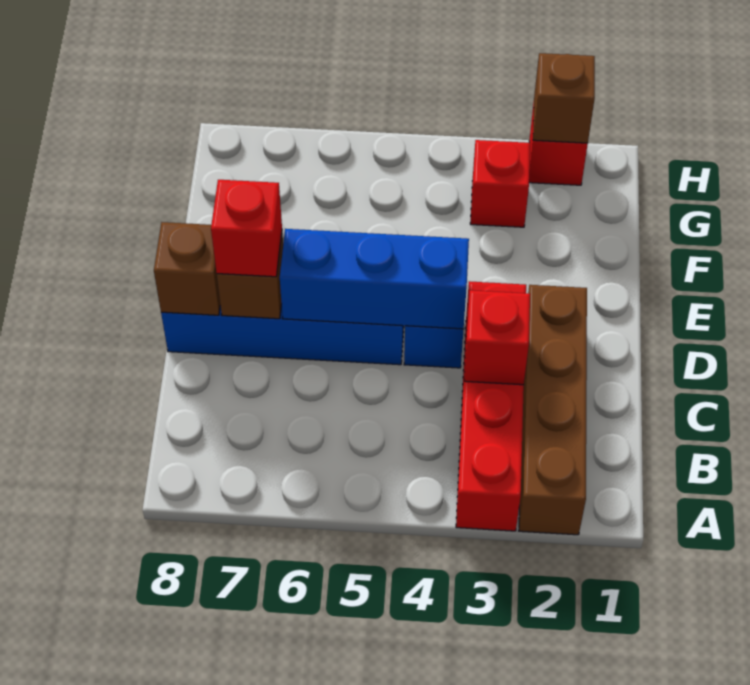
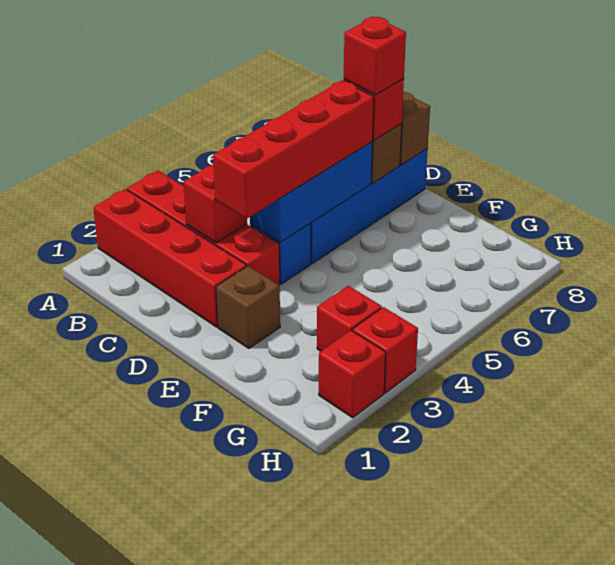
brown brick A2:D2 level 1 -> red brick A2:D2 level 1
none -> red brick D3:D6 level 3
none -> red brick D7 level 4
brown brick H2 level 2 -> brown brick E2 level 1
none -> red brick H3 level 1

